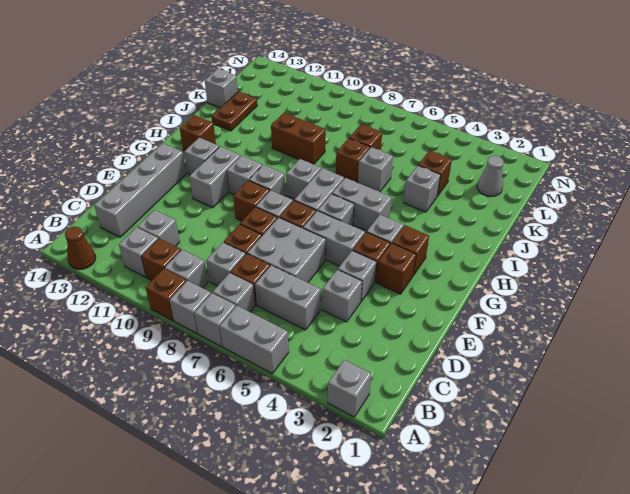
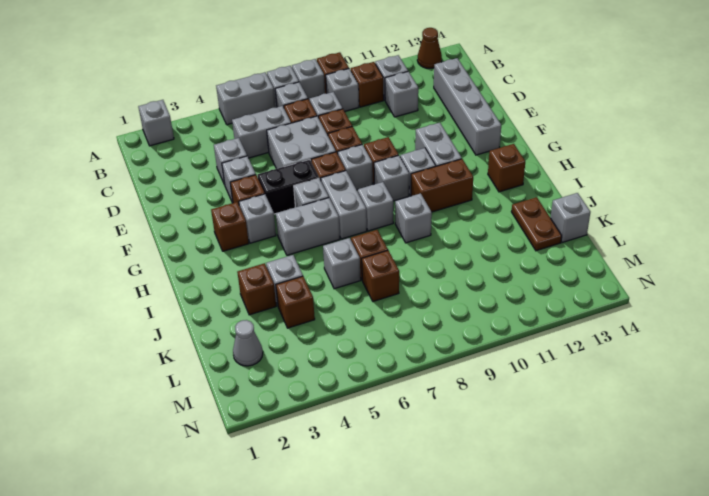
brown brick F3 level 1 -> brown brick J3 level 1
grey brick F5:F6 level 1 -> black brick F5:F6 level 1
grey brick G12 level 1 -> grey brick I9 level 1
brown brick J9:J10 level 1 -> brown brick H10:H11 level 1

